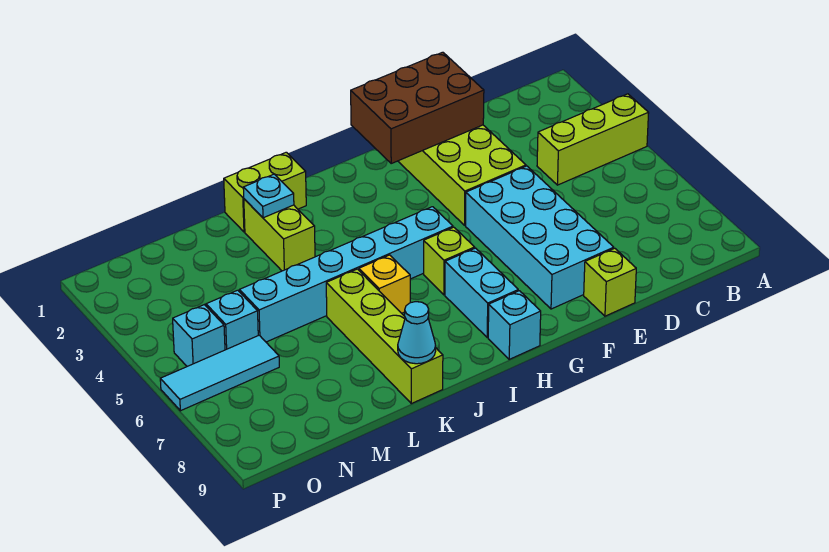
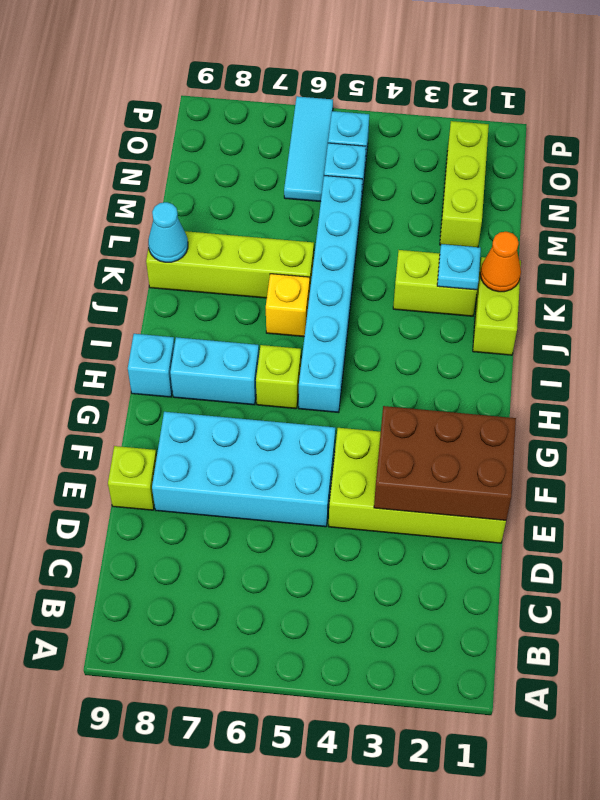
lime brick A4:C4 level 1 -> lime brick M2:O2 level 1
brown brick E1:G2 level 2 -> brown brick E1:F3 level 2
none -> orange cone K1 level 2

